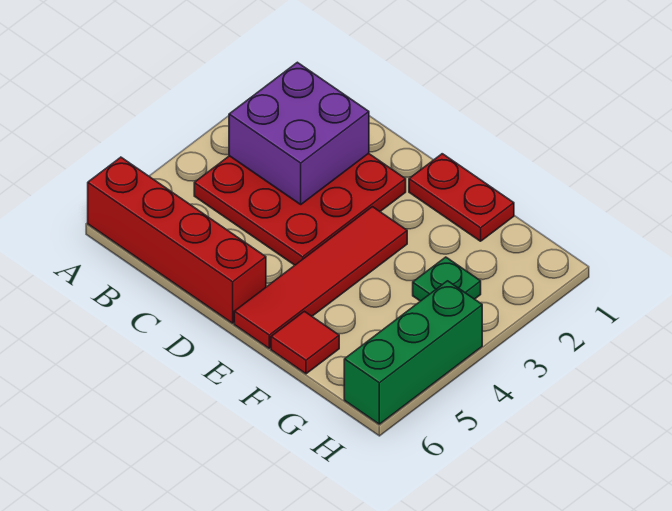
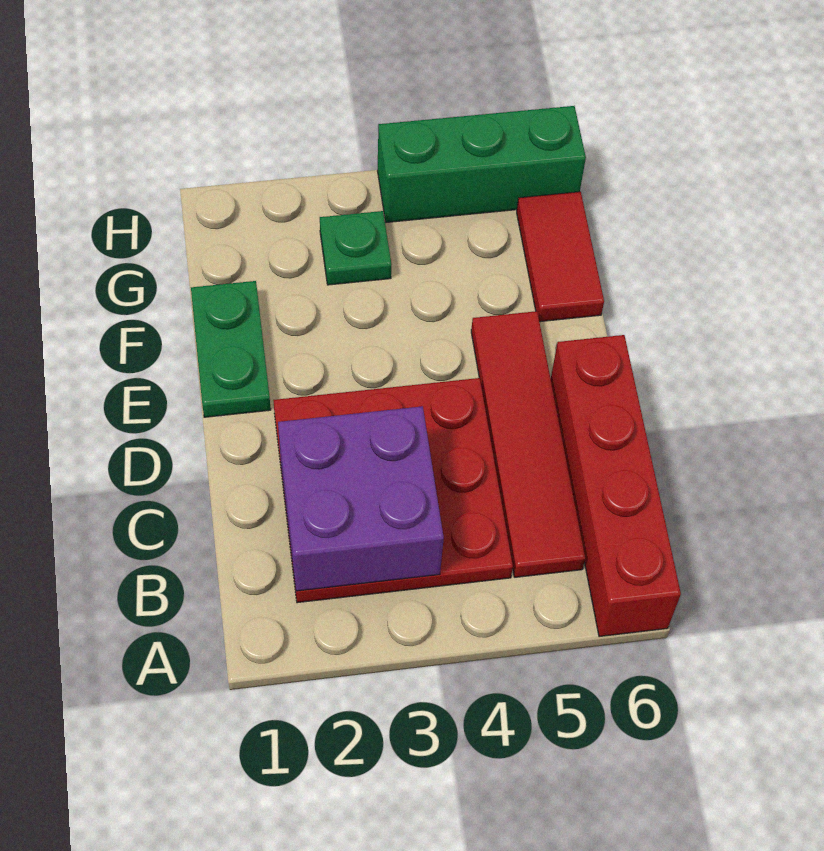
red plate E1:F1 level 1 -> green plate E1:F1 level 1
red tile E3:E6 level 1 -> red tile B5:E5 level 1
red tile F6 level 1 -> red tile F6:G6 level 1

